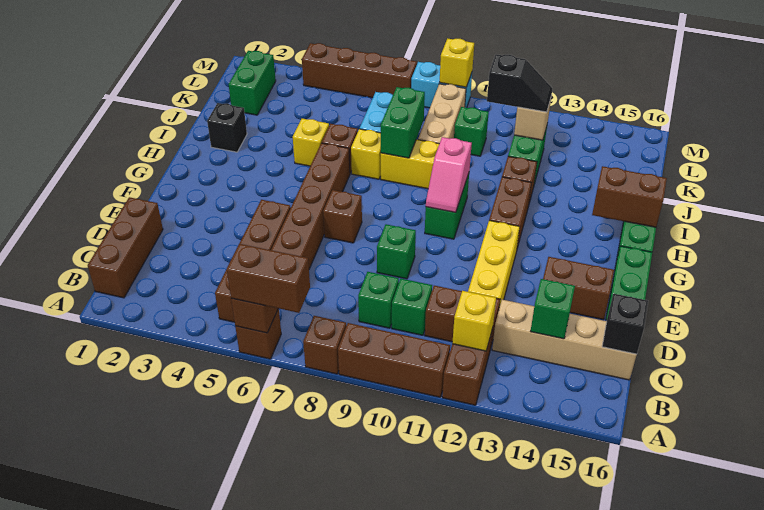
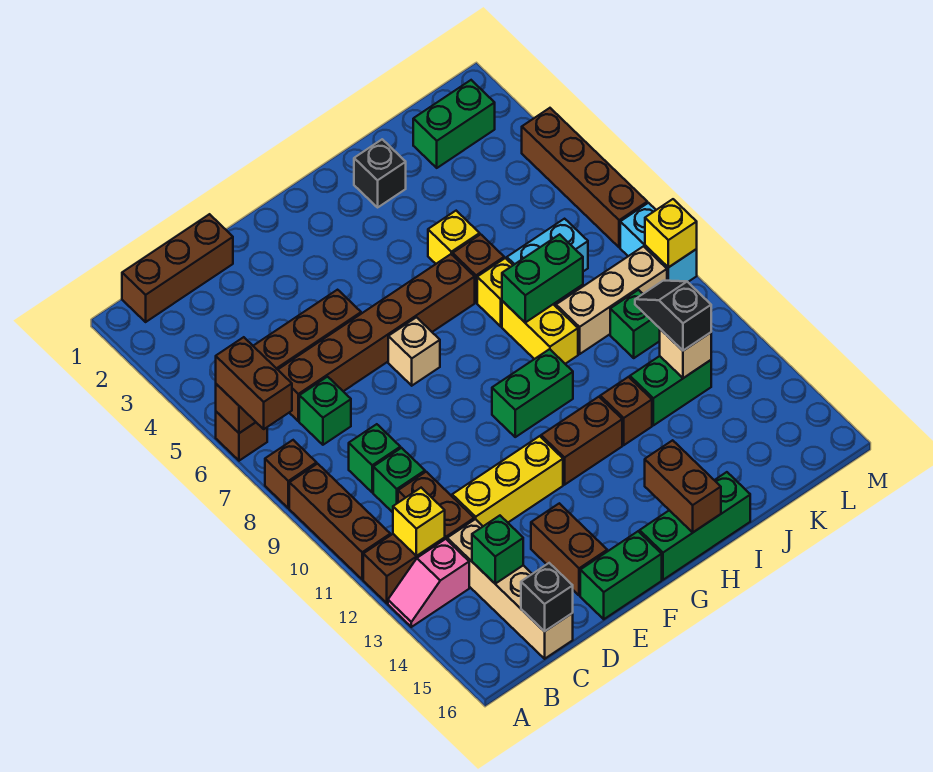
green brick E9 level 1 -> green brick C7 level 1
brown brick F7 level 1 -> tan brick F7 level 1
pink slope G10:H10 level 2 top H -> pink slope A13:B13 level 1 top B
black slope K11:K12 level 3 top 11 -> black slope K11:K12 level 3 top 12

